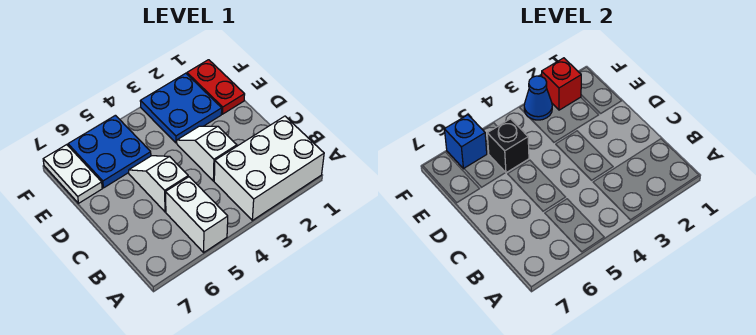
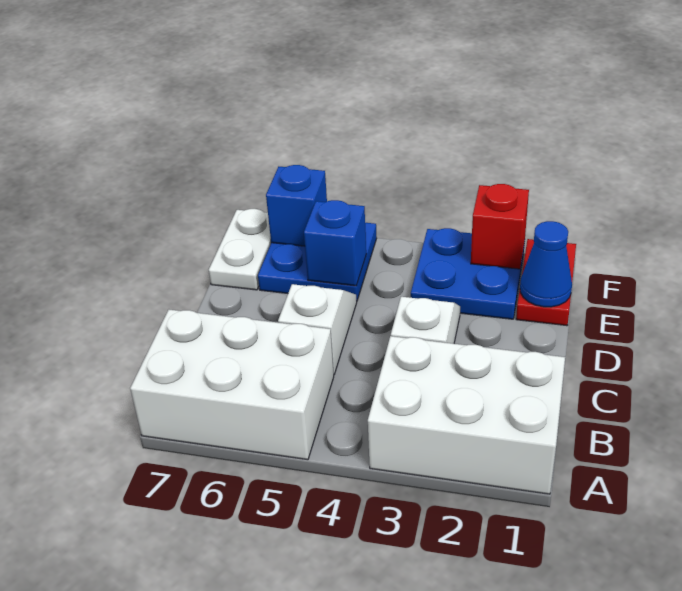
white brick A5:B5 level 1 -> white brick A5:B7 level 1
black brick E5 level 2 -> blue brick E5 level 2
blue cone F3 level 2 -> blue cone E1 level 2

